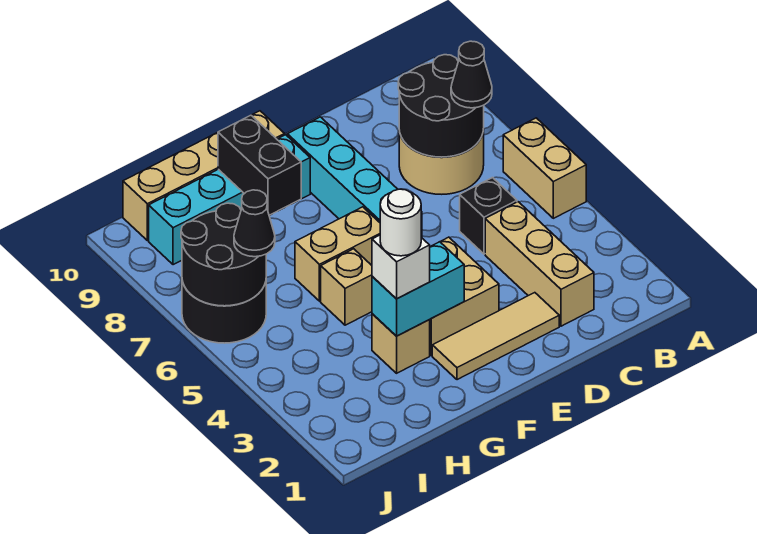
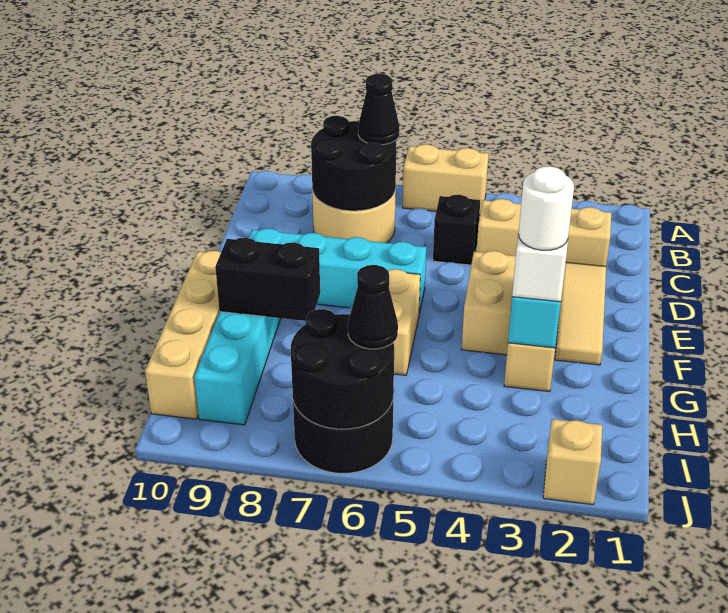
tan brick G5 level 1 -> tan brick J2 level 1

